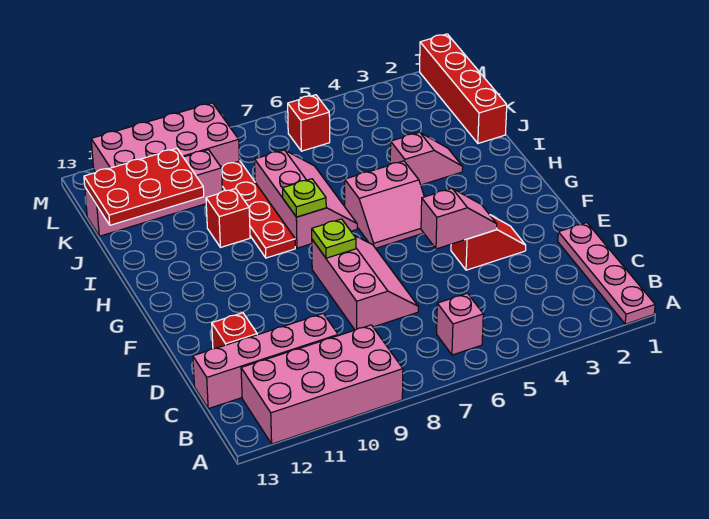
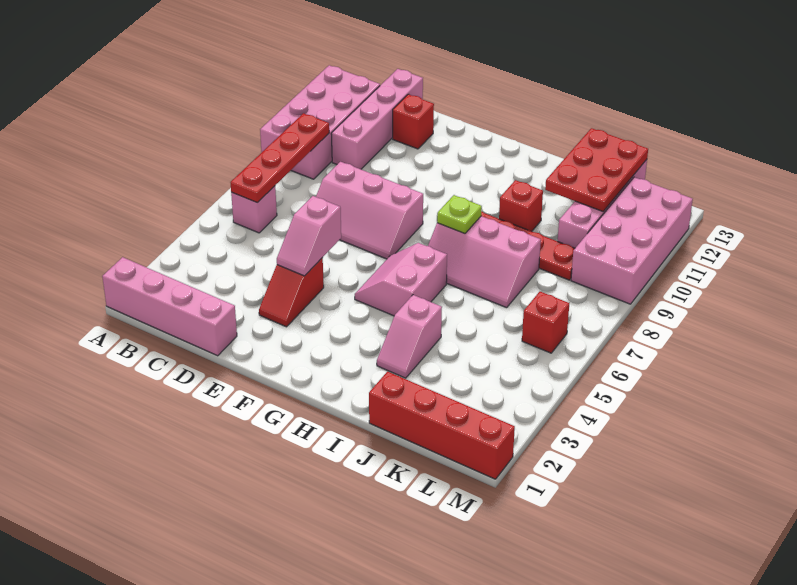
pink plate A1:D1 level 1 -> pink brick A1:D1 level 1
none -> red plate B6:B9 level 2
lime plate F8 level 2 -> none

